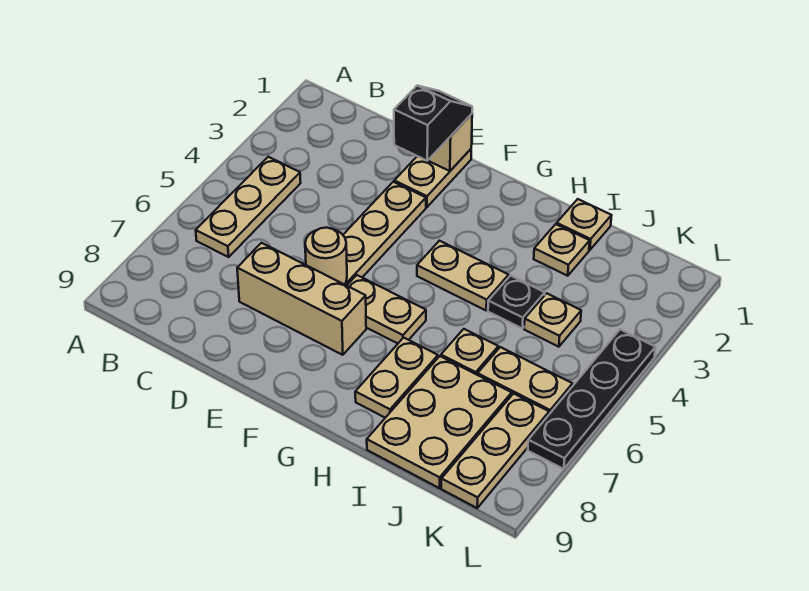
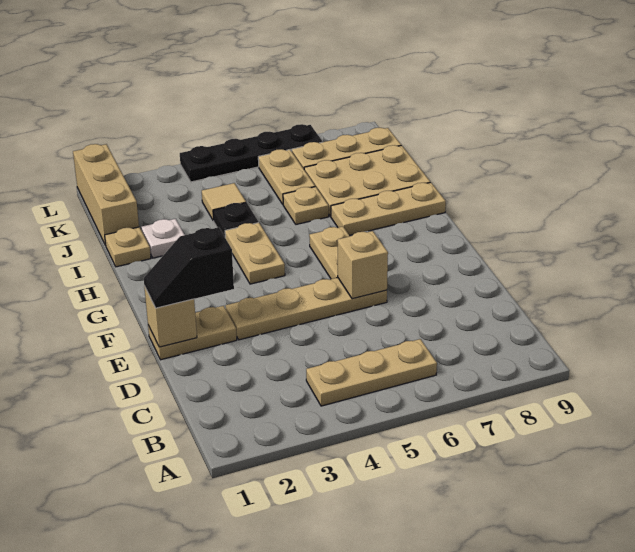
tan brick D7:F7 level 1 -> tan brick J1:L1 level 1
tan round brick E6 level 2 -> tan brick E6 level 2
tan plate H7:H8 level 1 -> tan plate H7:H9 level 1
tan plate I2 level 1 -> white plate I2 level 1
tan plate J4 level 1 -> tan tile J4 level 1

